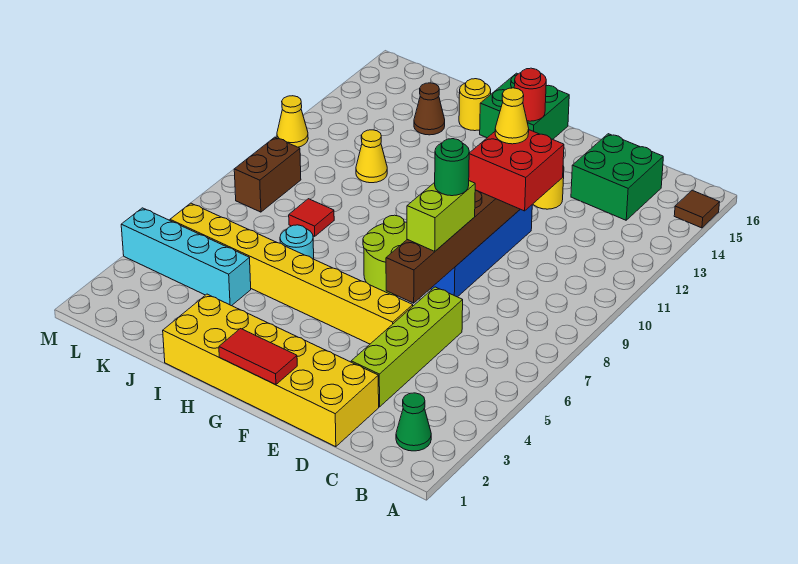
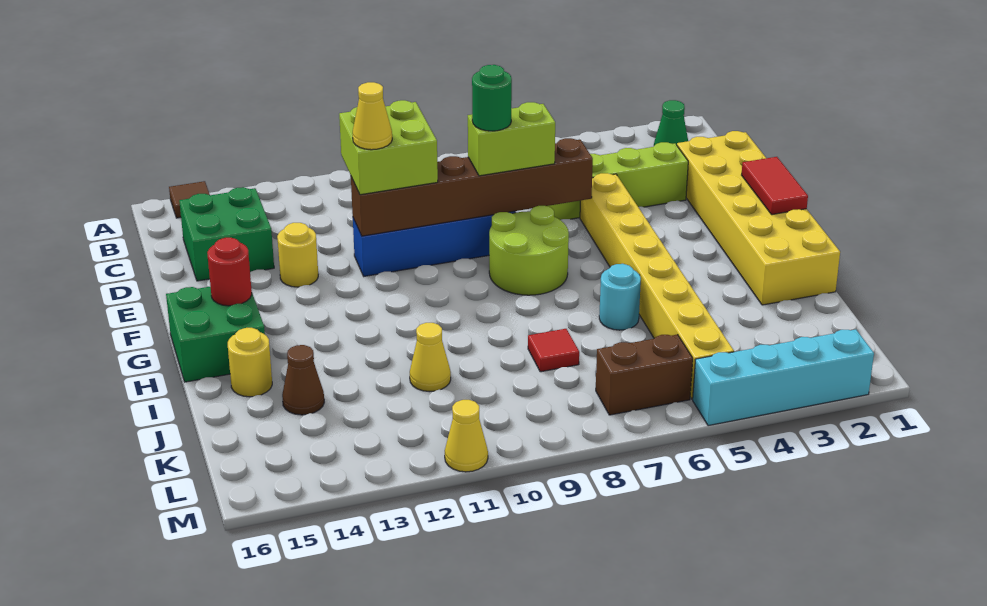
red brick D10:E11 level 3 -> lime brick D10:E11 level 3
cyan brick J4:M4 level 1 -> cyan brick M2:M5 level 1
brown brick L8:L9 level 1 -> brown brick L6:L7 level 1

